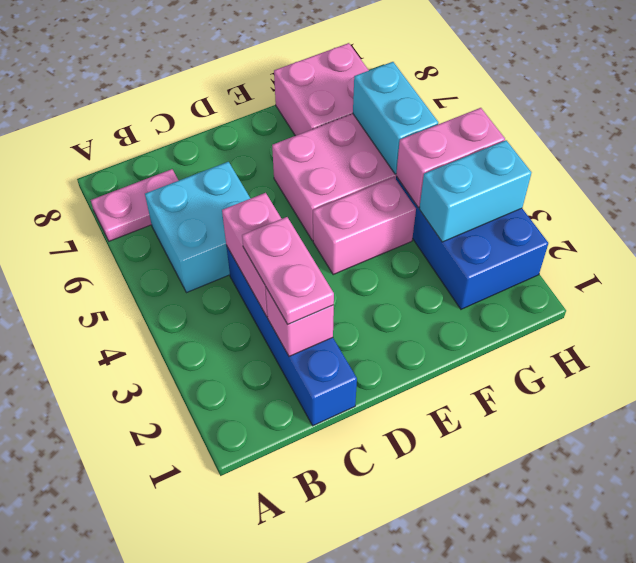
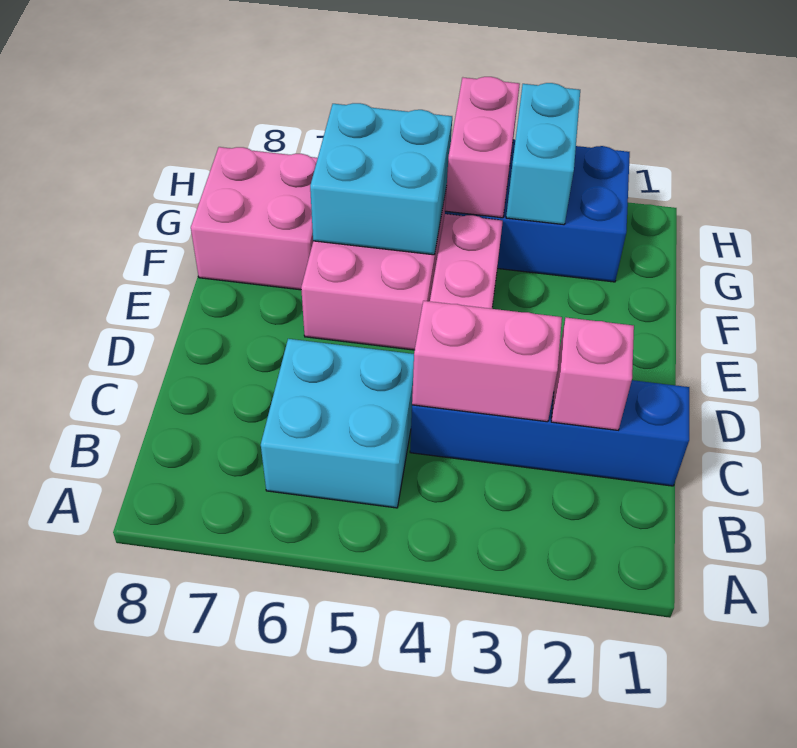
pink plate A7:B7 level 1 -> none
pink plate C2:C3 level 3 -> none
cyan brick G5:G6 level 2 -> cyan brick F5:G6 level 2

